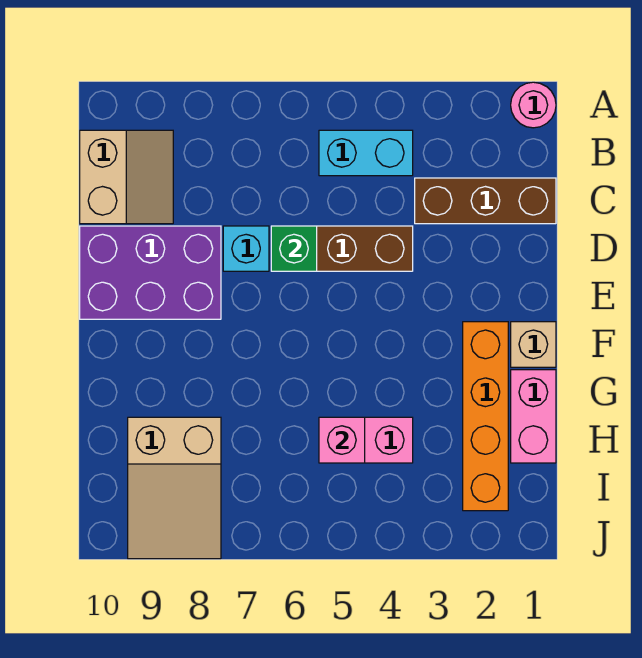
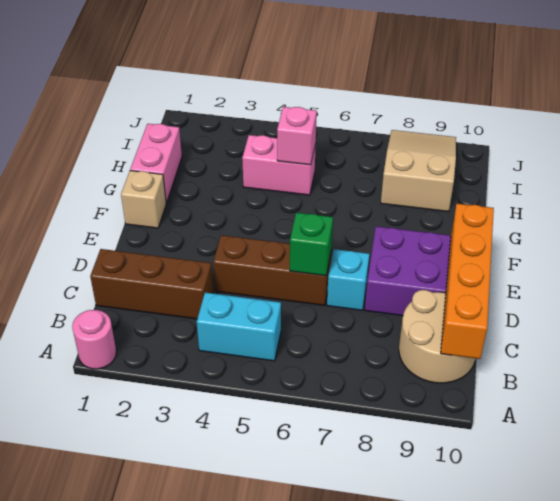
tan slope B9:C10 level 1 top 10 -> tan round brick B9:C10 level 1
orange brick F2:I2 level 1 -> orange brick B10:E10 level 2

